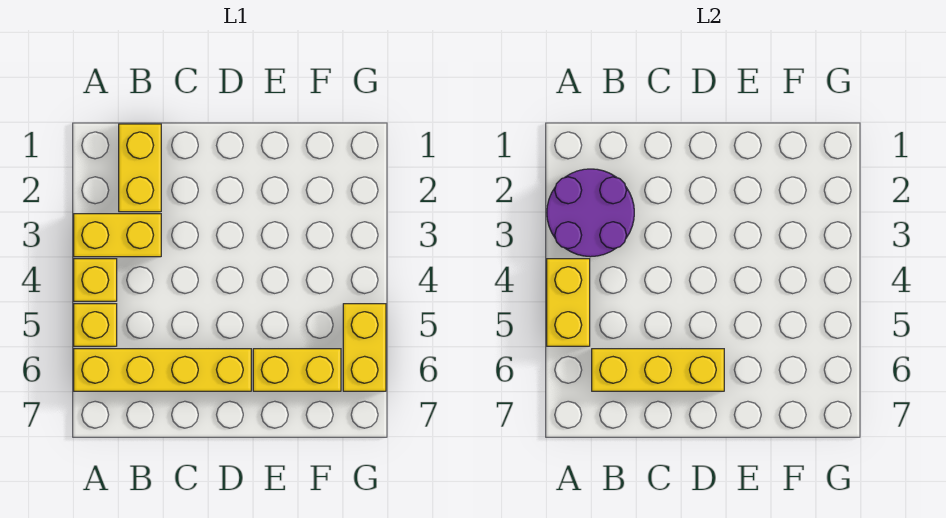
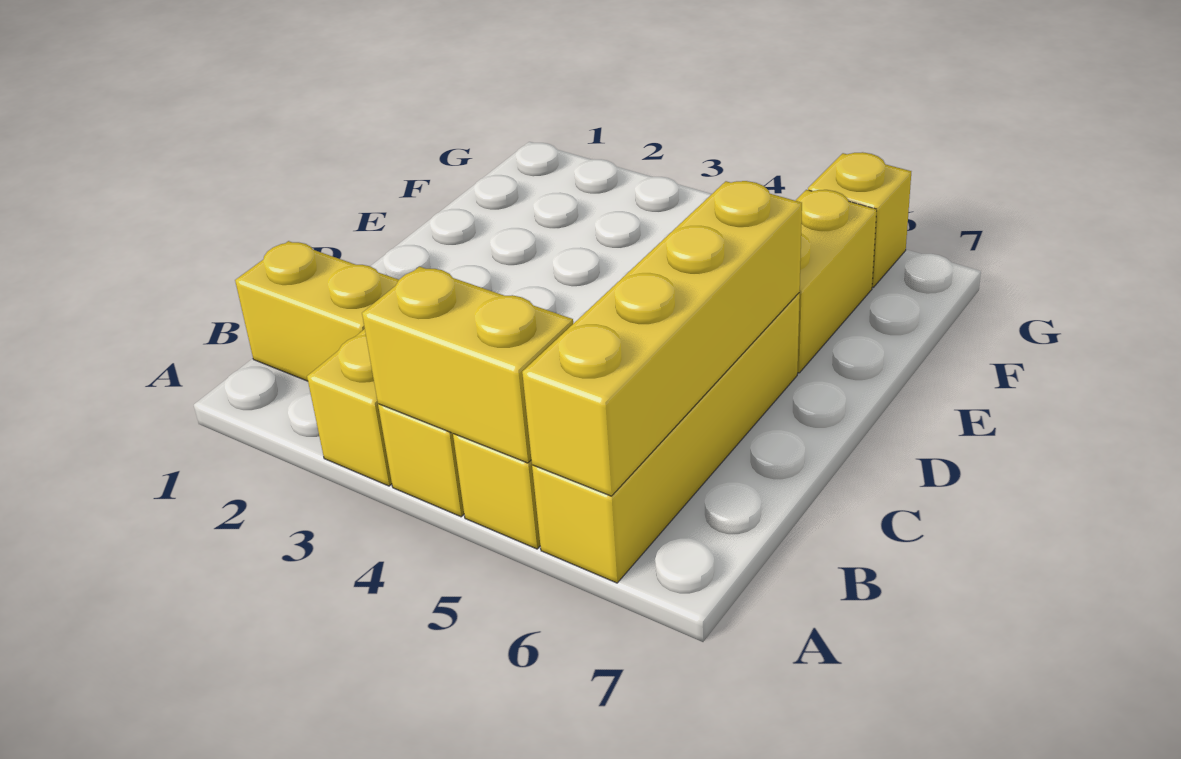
purple round brick A2:B3 level 2 -> none
yellow brick B6:D6 level 2 -> yellow brick A6:D6 level 2
yellow brick G5:G6 level 1 -> yellow brick G6 level 1

